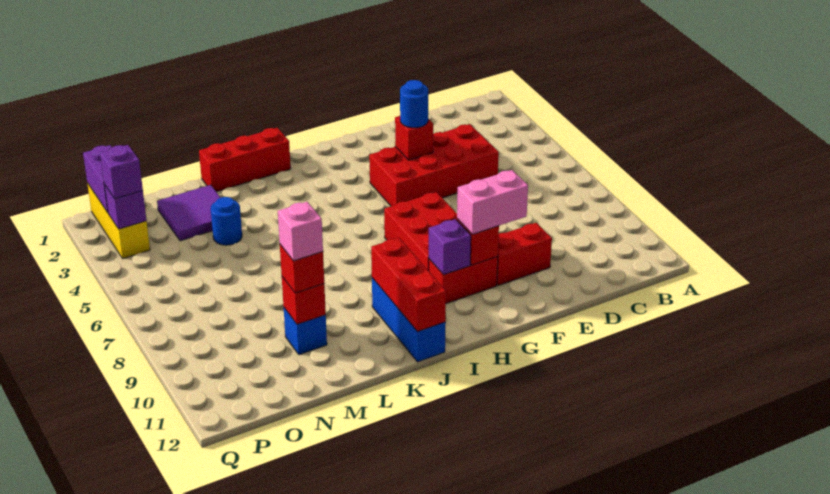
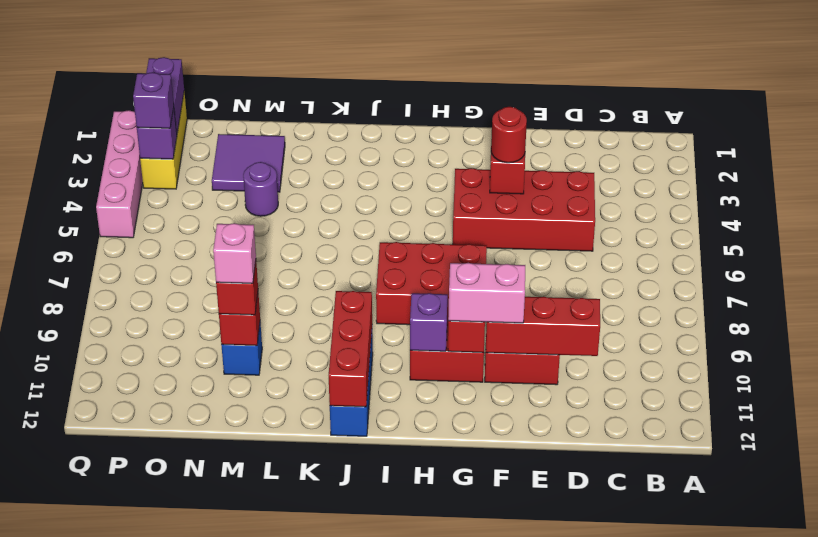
blue round brick F4 level 3 -> red round brick F4 level 3
red brick G7:H9 level 1 -> red brick G7:I8 level 1
red brick J1:L1 level 1 -> red brick D10:F10 level 2
blue round brick M4 level 1 -> purple round brick M4 level 1
none -> pink brick Q2:Q5 level 1

